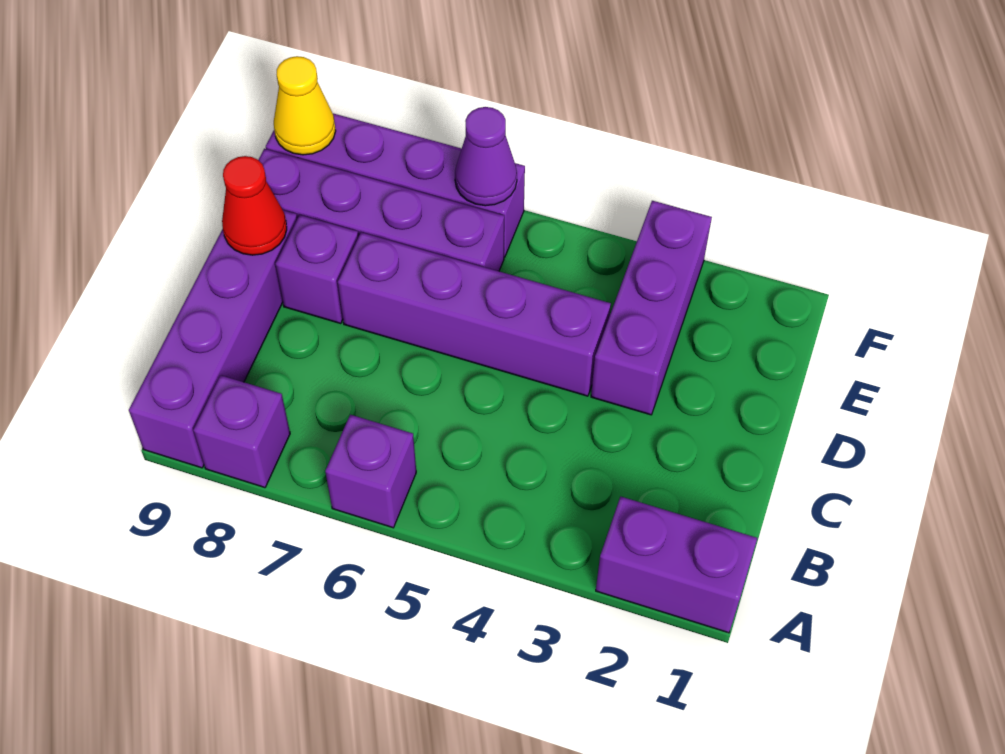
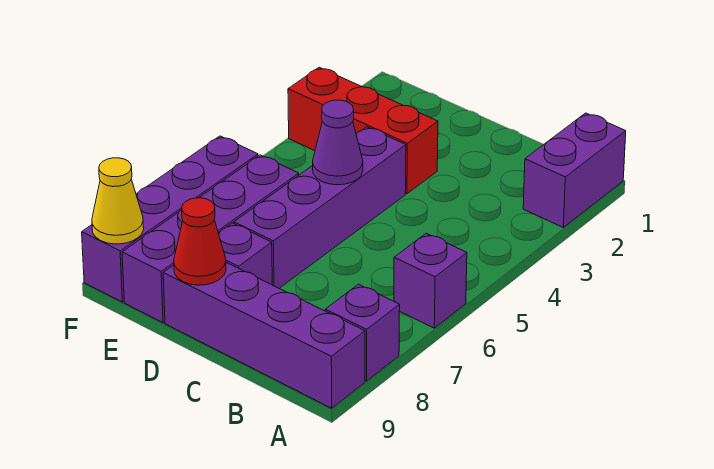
purple brick D3:F3 level 1 -> red brick D3:F3 level 1
purple cone F6 level 2 -> purple cone D5 level 2

